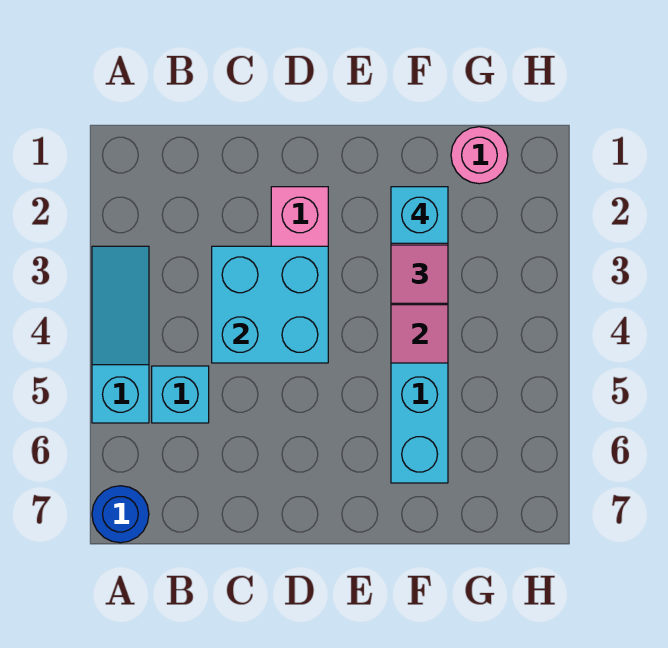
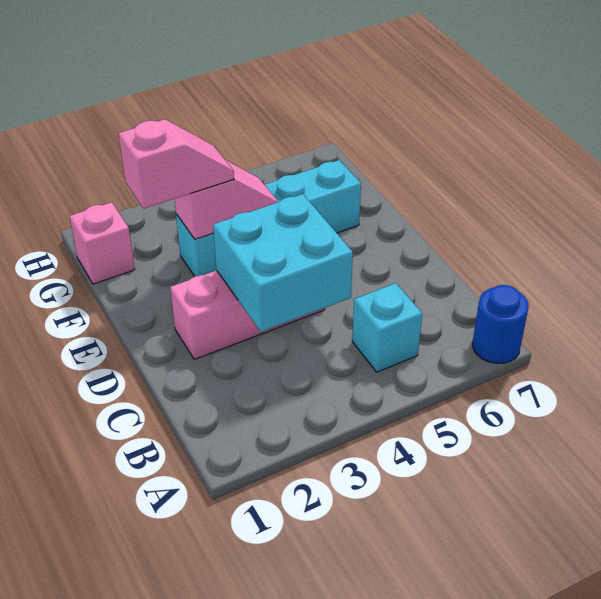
cyan slope A3:A5 level 1 top 5 -> none
cyan brick F2 level 4 -> none
pink round brick G1 level 1 -> pink brick G1 level 1

